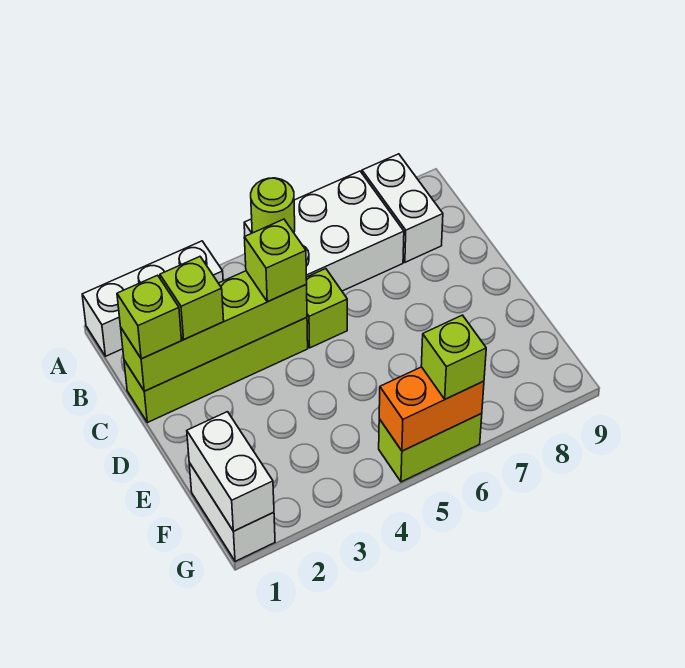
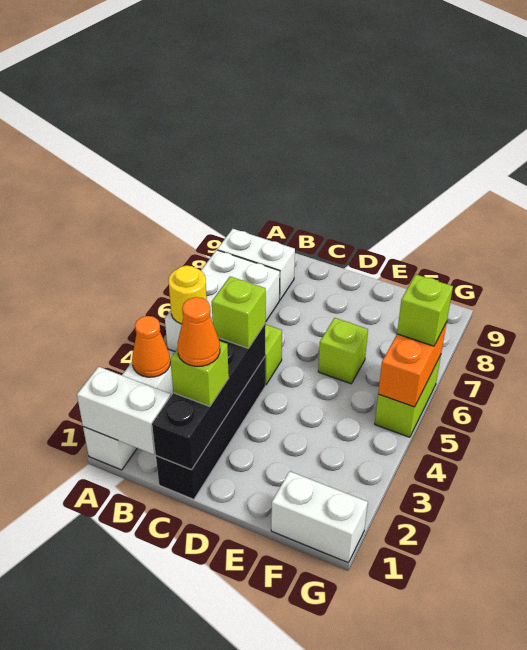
none -> orange cone A3 level 2
lime round brick A5 level 2 -> yellow round brick A5 level 2
lime brick C1:C4 level 1 -> black brick C1:C4 level 1
lime brick C1:C4 level 2 -> black brick C1:C4 level 2
lime brick C1 level 3 -> lime brick E6 level 1
none -> orange cone C2 level 4
white brick F1:G1 level 2 -> white brick A1:B1 level 2

